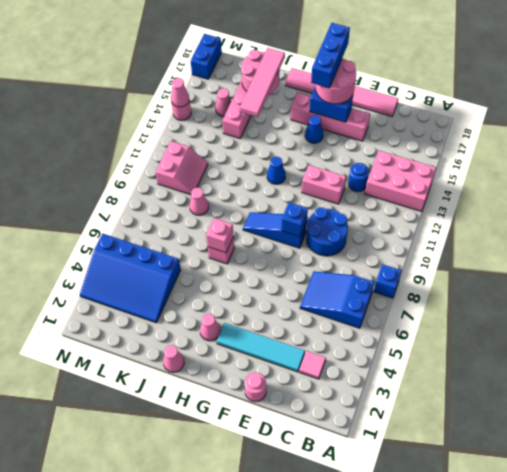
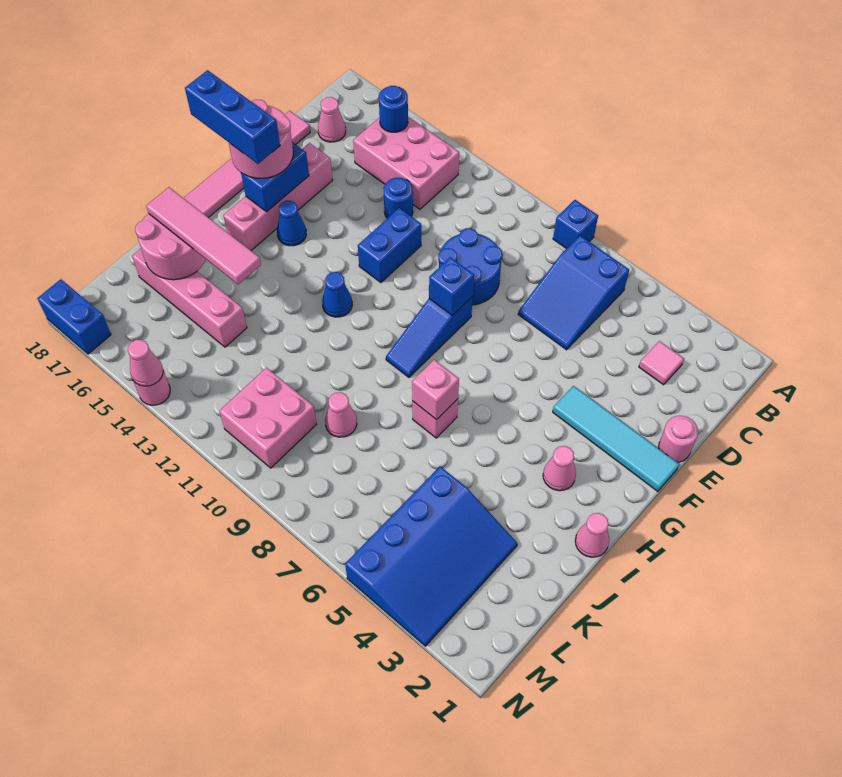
pink brick A13:C14 level 1 -> pink brick B13:C15 level 1
none -> blue round brick B15 level 2
cyan tile D3:G3 level 1 -> cyan tile F1:F4 level 1
pink brick E12:F12 level 1 -> blue brick E12:F12 level 1
pink slope L10:M11 level 1 top M -> pink brick L10:M11 level 1
pink cone L15 level 1 -> pink cone C17 level 1

